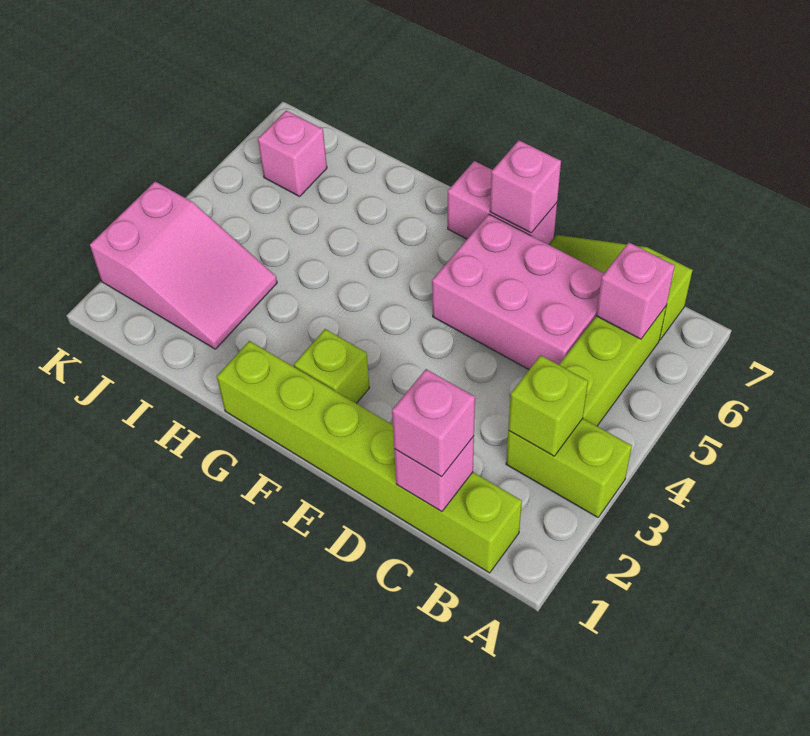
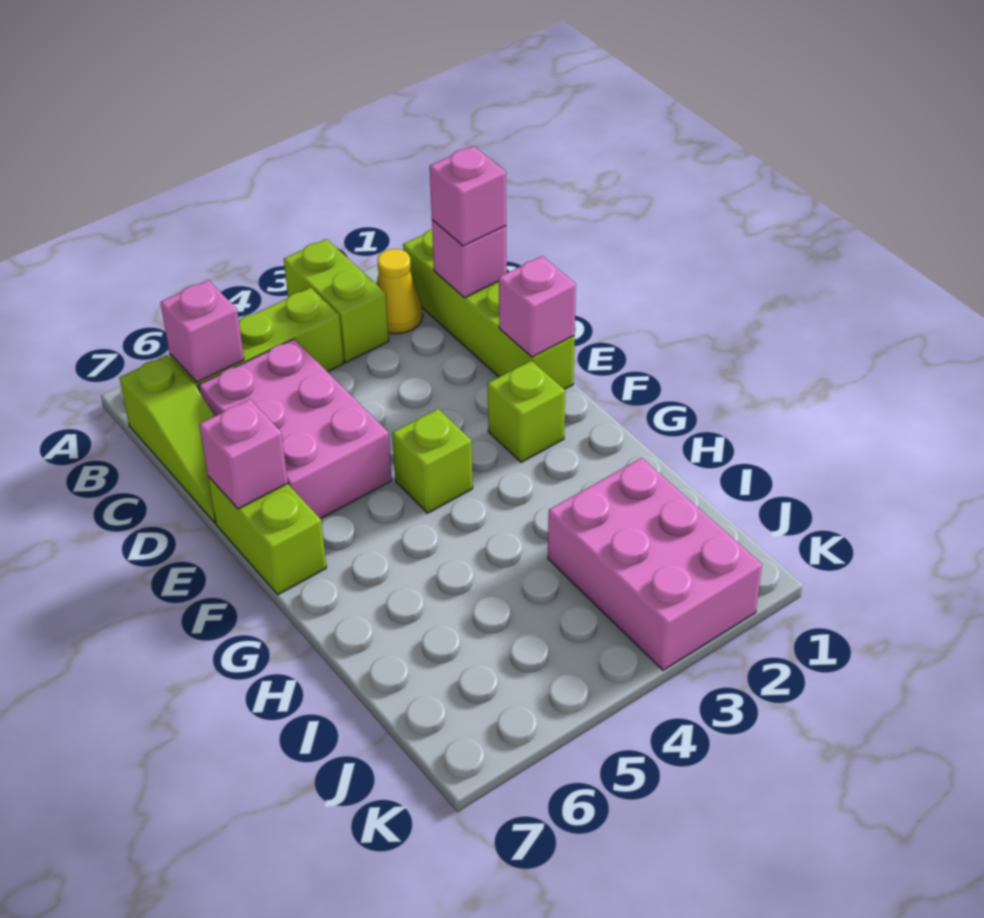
lime brick B1:G1 level 1 -> lime brick B1:E1 level 1
none -> yellow cone B2 level 1
lime brick B3 level 2 -> lime brick F4 level 1
pink brick E7:F7 level 1 -> lime brick E7:F7 level 1
pink slope I2:K3 level 1 top K -> pink brick I2:K3 level 1
pink brick J6 level 1 -> pink brick E1 level 2

